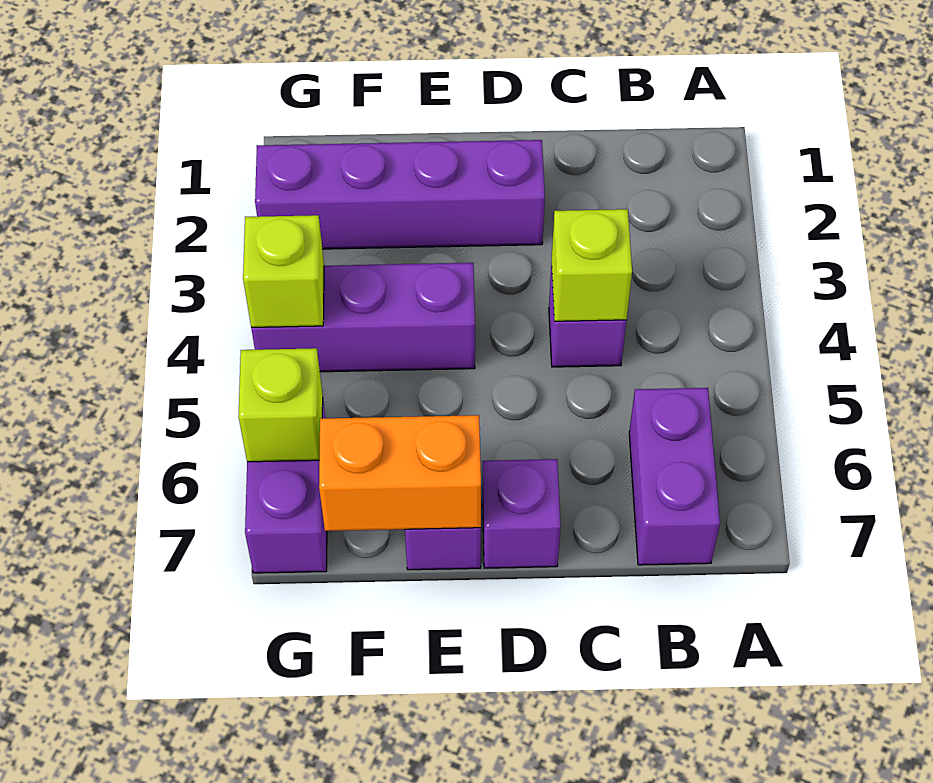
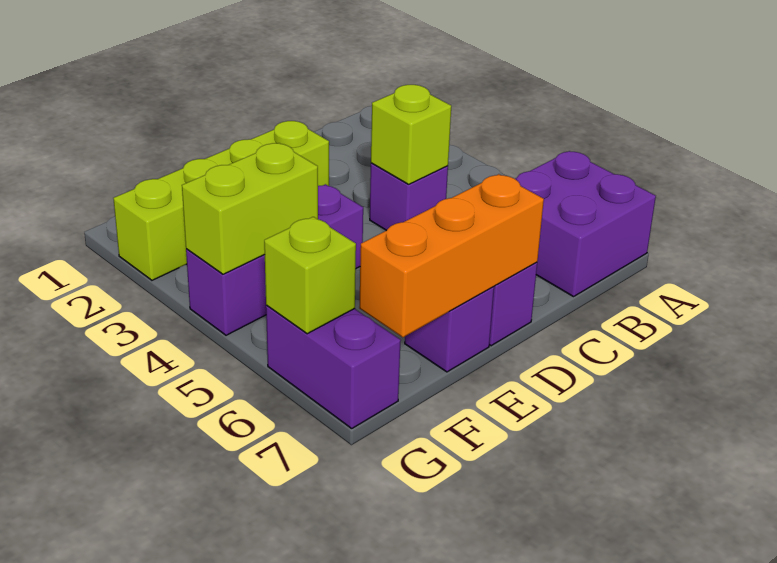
purple brick B6:B7 level 1 -> purple brick A6:B7 level 1
purple brick D2:G2 level 1 -> lime brick D2:G2 level 1
orange brick E7:F7 level 2 -> orange brick D7:F7 level 2
lime brick G4 level 2 -> lime brick F4:G4 level 2

